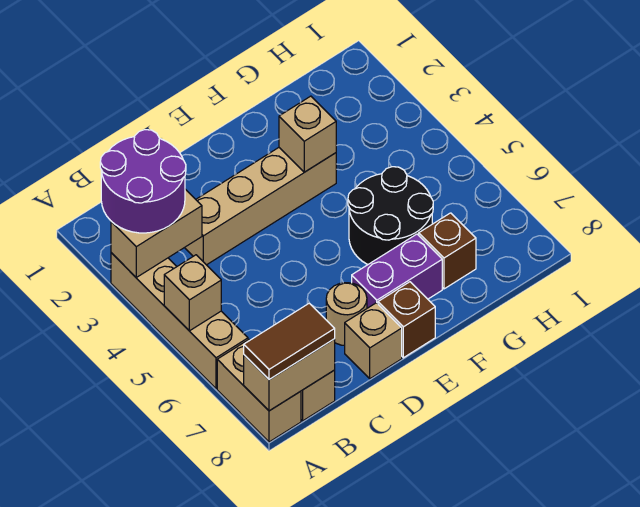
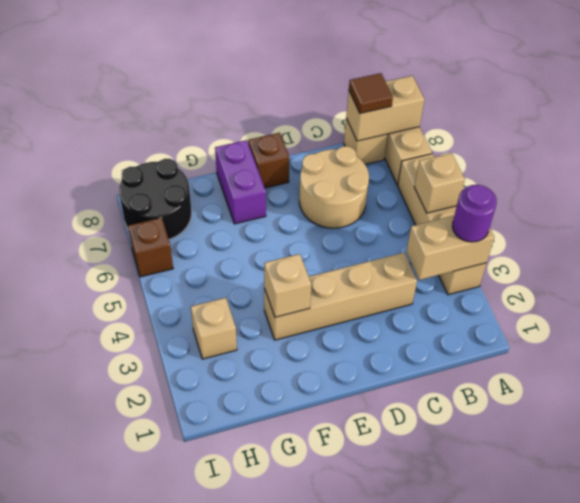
purple round brick A2:B3 level 3 -> purple round brick A3 level 3
brown tile A8:B8 level 3 -> brown tile B8 level 3
tan round brick D7 level 1 -> tan round brick C6:D7 level 1
tan brick D8 level 1 -> tan brick H3 level 1
purple brick E7:F7 level 1 -> purple brick F7:F8 level 1
black round brick F5:G6 level 1 -> black round brick H7:I8 level 1
brown brick G7 level 1 -> brown brick I6 level 1

